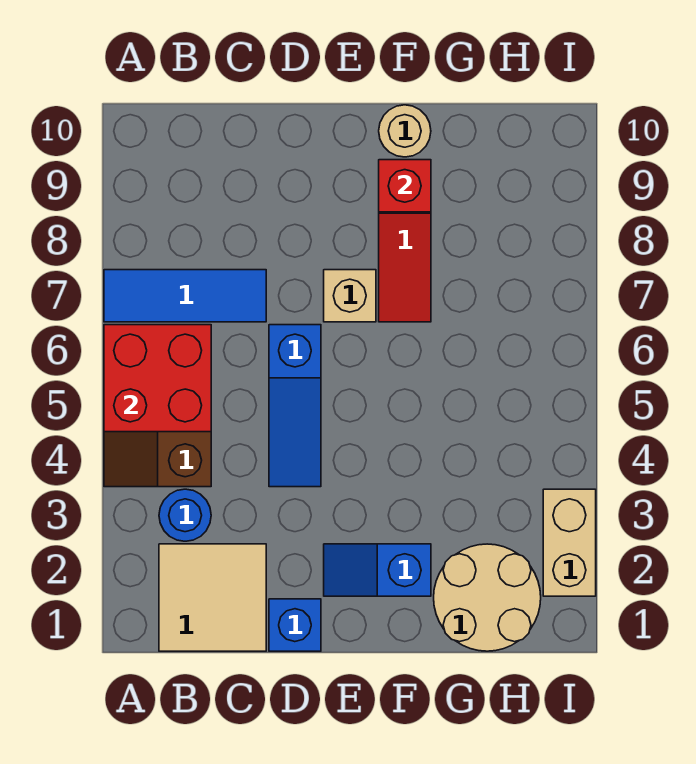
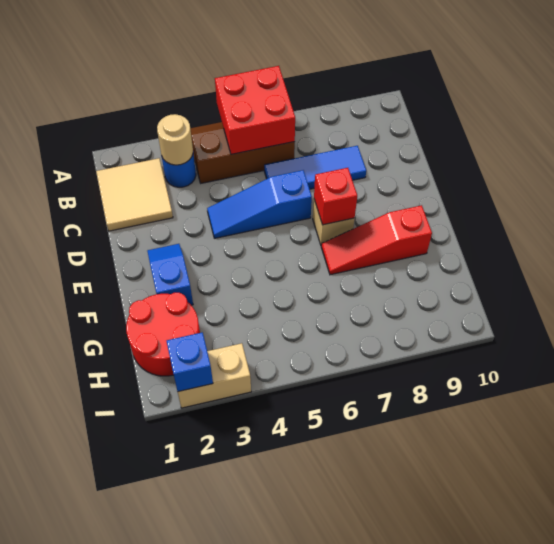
blue tile A7:C7 level 1 -> blue tile C6:C8 level 1
blue brick D1 level 1 -> blue brick I2 level 2
red brick F9 level 2 -> red brick E7 level 2
tan round brick F10 level 1 -> tan round brick B3 level 2
tan round brick G1:H2 level 1 -> red round brick G1:H2 level 1

